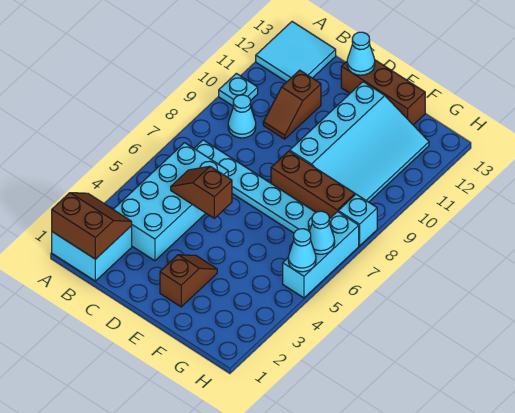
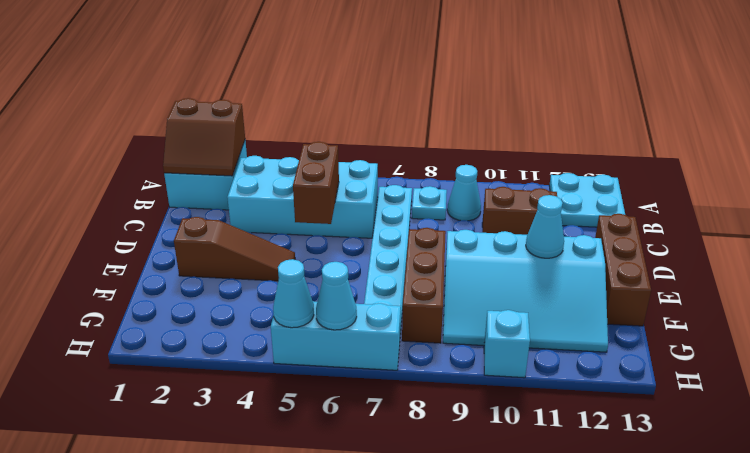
brown slope A1:B2 level 2 top 1 -> brown slope A1:B2 level 2 top A
cyan plate A10 level 1 -> cyan plate B8 level 1
cyan tile A12:B13 level 1 -> cyan plate A12:B13 level 1
brown slope C5:D5 level 2 top D -> brown brick C5:D5 level 2
brown slope C10:C11 level 1 top 11 -> brown brick C10:C11 level 1
cyan cone D13 level 2 -> cyan cone E11 level 2
brown slope E2:E3 level 1 top 2 -> brown slope E2:E4 level 1 top 2
cyan brick H8 level 1 -> cyan brick H10 level 1

